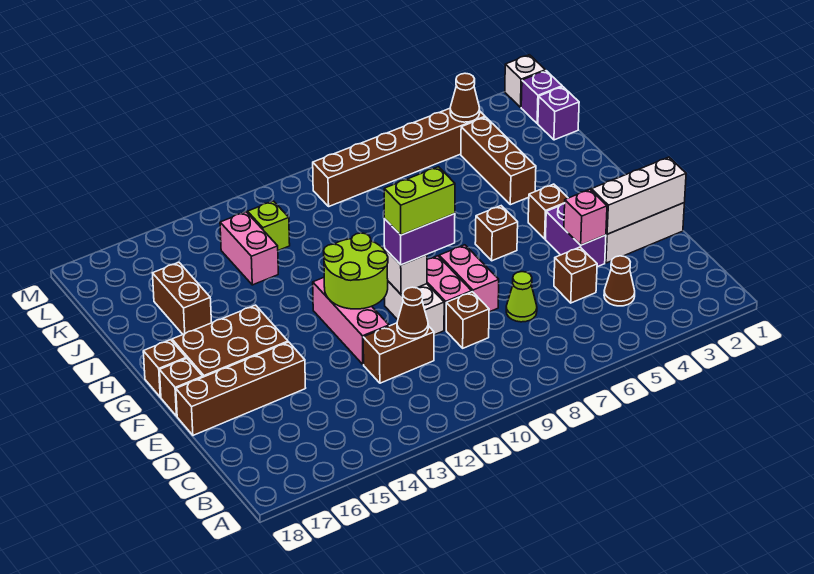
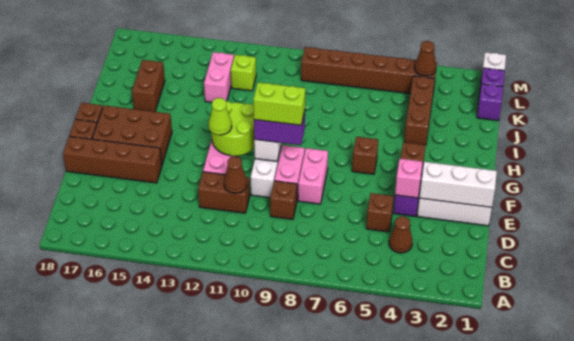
lime cone D7 level 1 -> lime cone F12 level 3

